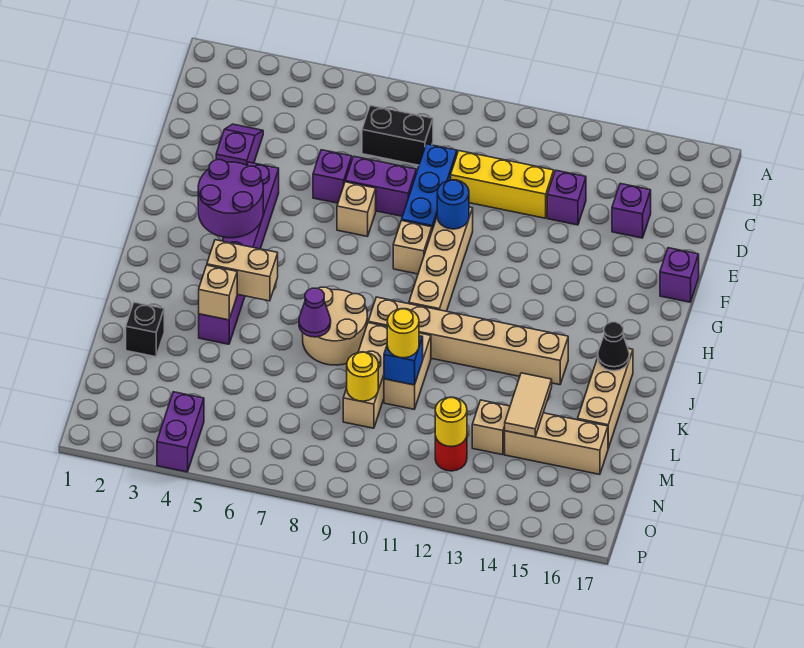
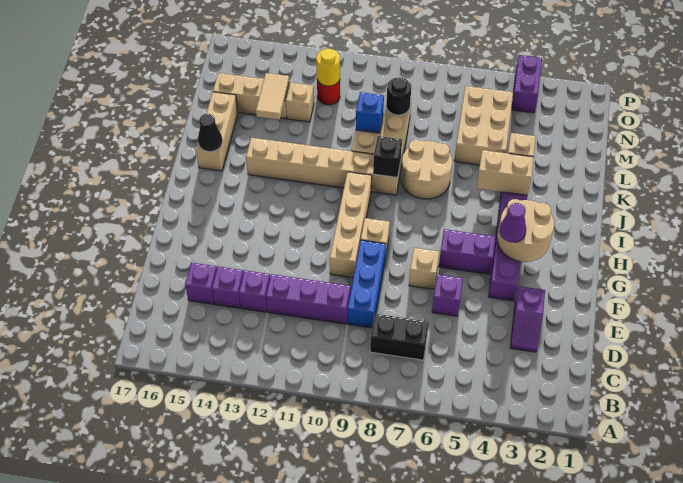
yellow brick D10:D12 level 1 -> purple brick D10:D12 level 1
purple brick E7:E8 level 1 -> purple brick G5:G6 level 1
blue round brick F10 level 2 -> none
purple brick F17 level 1 -> purple brick D14 level 1
purple round brick G3:H4 level 2 -> tan round brick G3:H4 level 2
purple cone K7 level 2 -> purple cone G4 level 3
black brick L2 level 1 -> black brick J9 level 2
none -> tan brick L5:N6 level 1
yellow round brick L10 level 3 -> none
yellow round brick M9 level 2 -> black round brick M9 level 2

